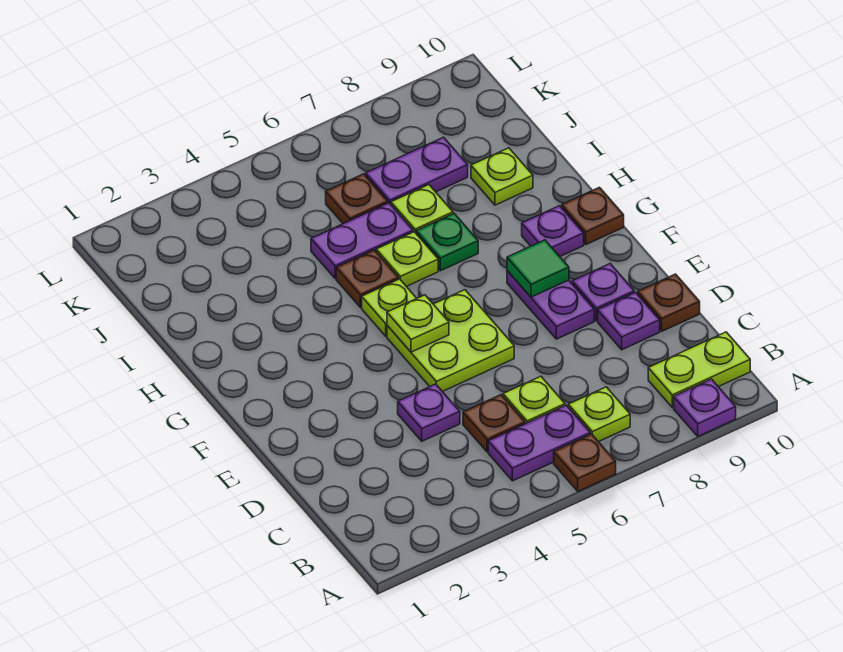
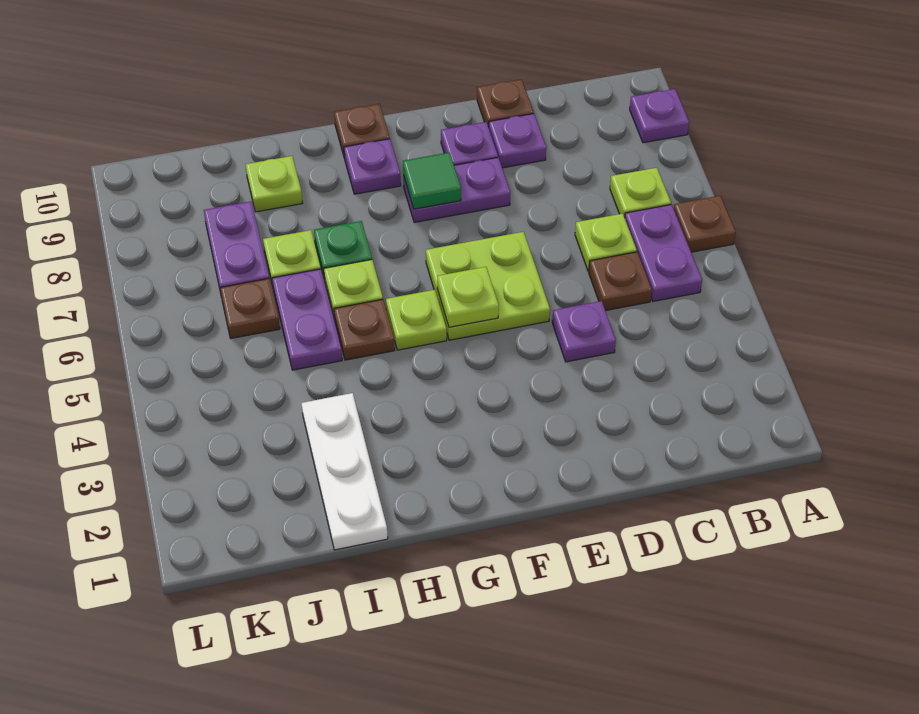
lime plate B9:B10 level 1 -> none
none -> white plate I1:I3 level 1

